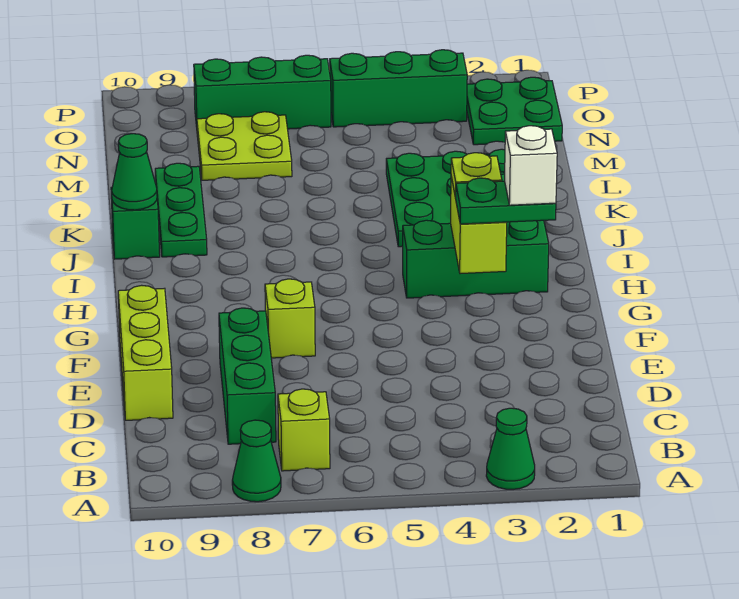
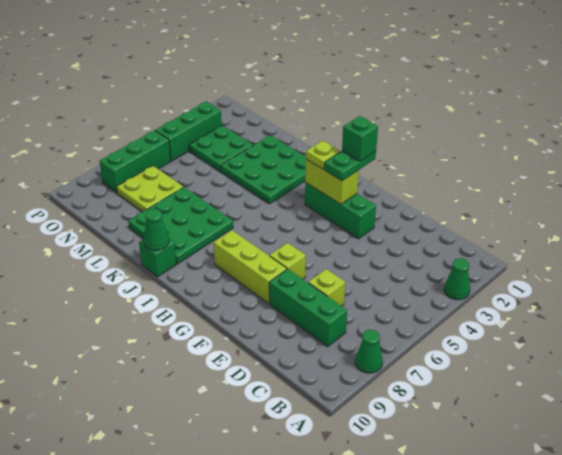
lime brick B7 level 1 -> lime brick D7 level 1
lime brick D10:F10 level 1 -> lime brick F8:H8 level 1
white brick G2 level 4 -> green brick G2 level 4
green brick H2:H4 level 1 -> green brick F3:H3 level 1
green plate J9:L9 level 1 -> green plate J7:L9 level 1
green plate N1:O2 level 1 -> green plate M3:N4 level 1

